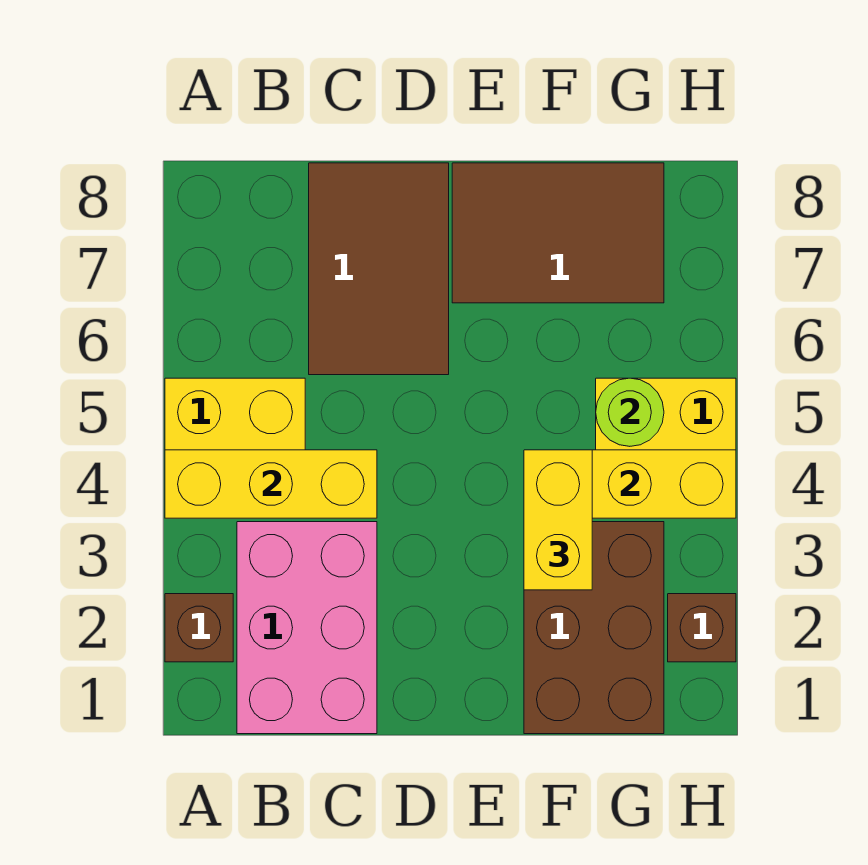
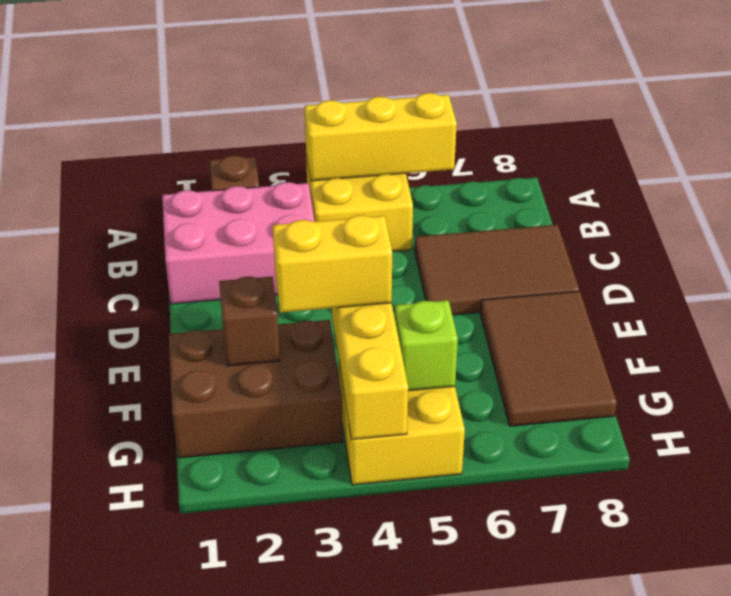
yellow brick A4:C4 level 2 -> yellow brick A4:A6 level 2
lime round brick G5 level 2 -> lime brick G5 level 2
brown brick H2 level 1 -> brown brick F2 level 2

